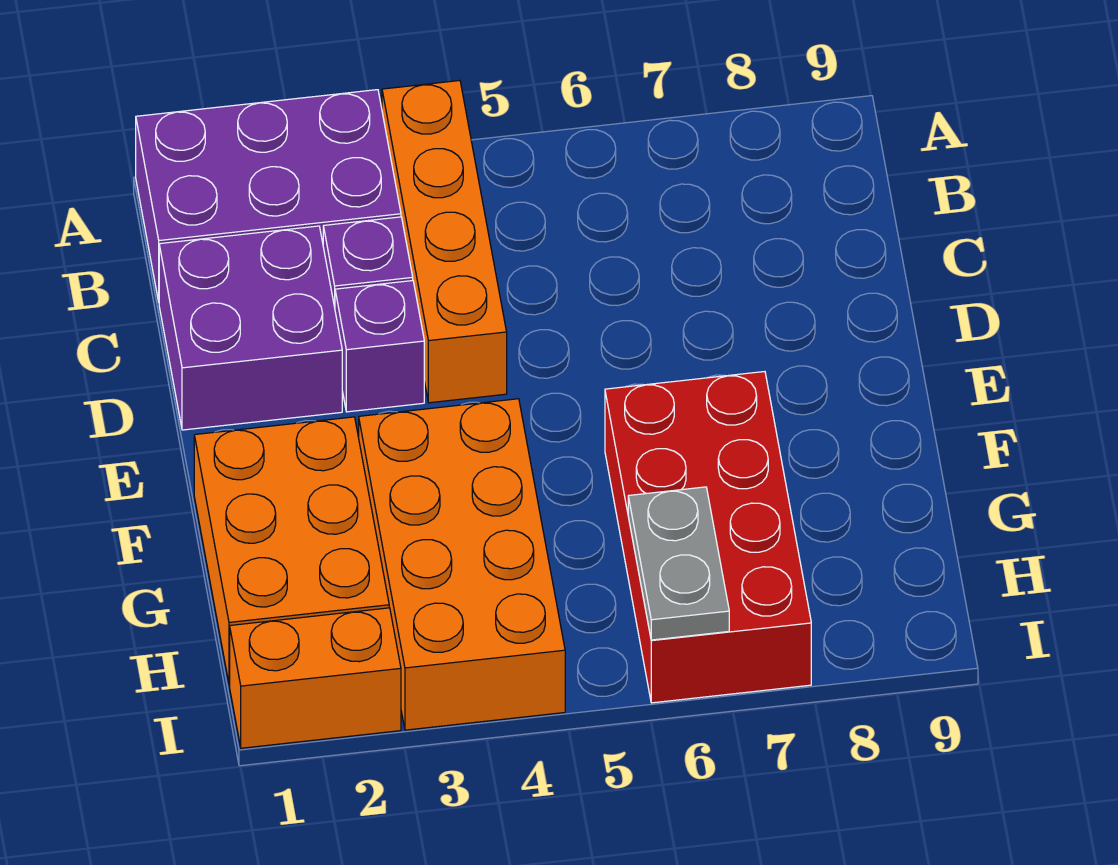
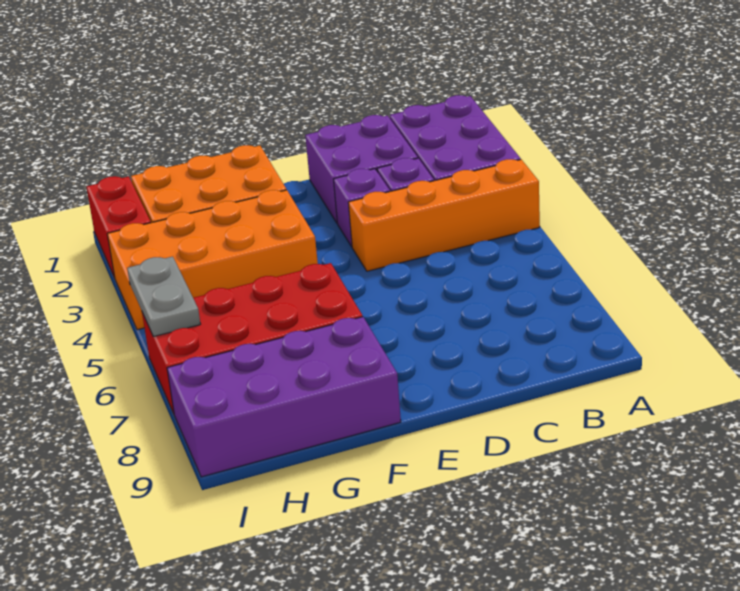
none -> purple brick F8:I9 level 1
grey plate H6:I6 level 2 -> grey plate I5:I6 level 2
orange brick I1:I2 level 1 -> red brick I1:I2 level 1

